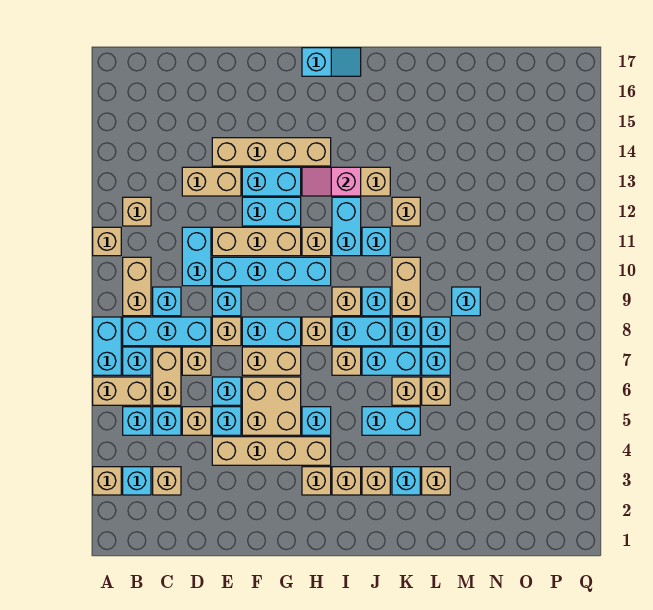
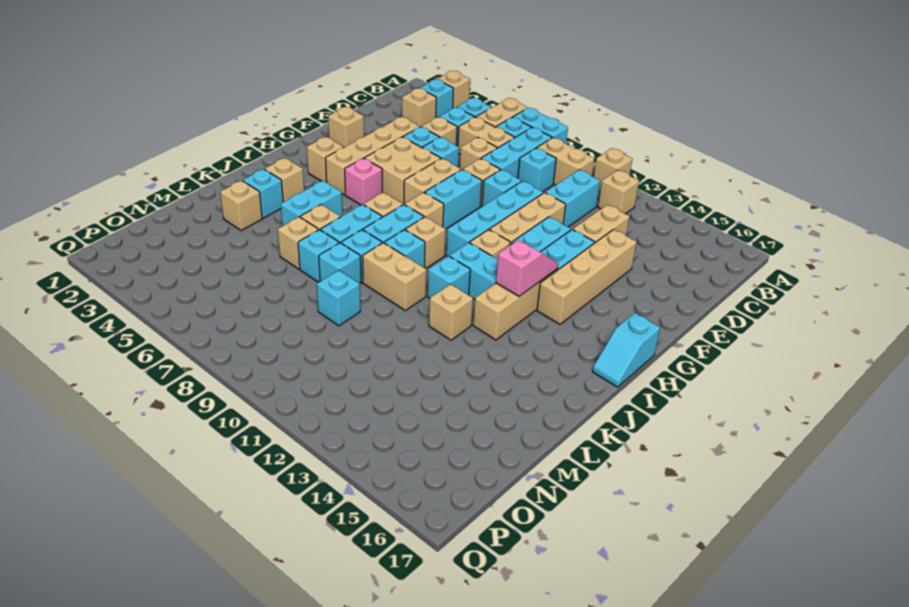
cyan brick D10:D11 level 1 -> cyan brick C11:D11 level 1
cyan brick H5 level 1 -> pink brick H5 level 1
tan brick I3 level 1 -> tan brick F2 level 1

